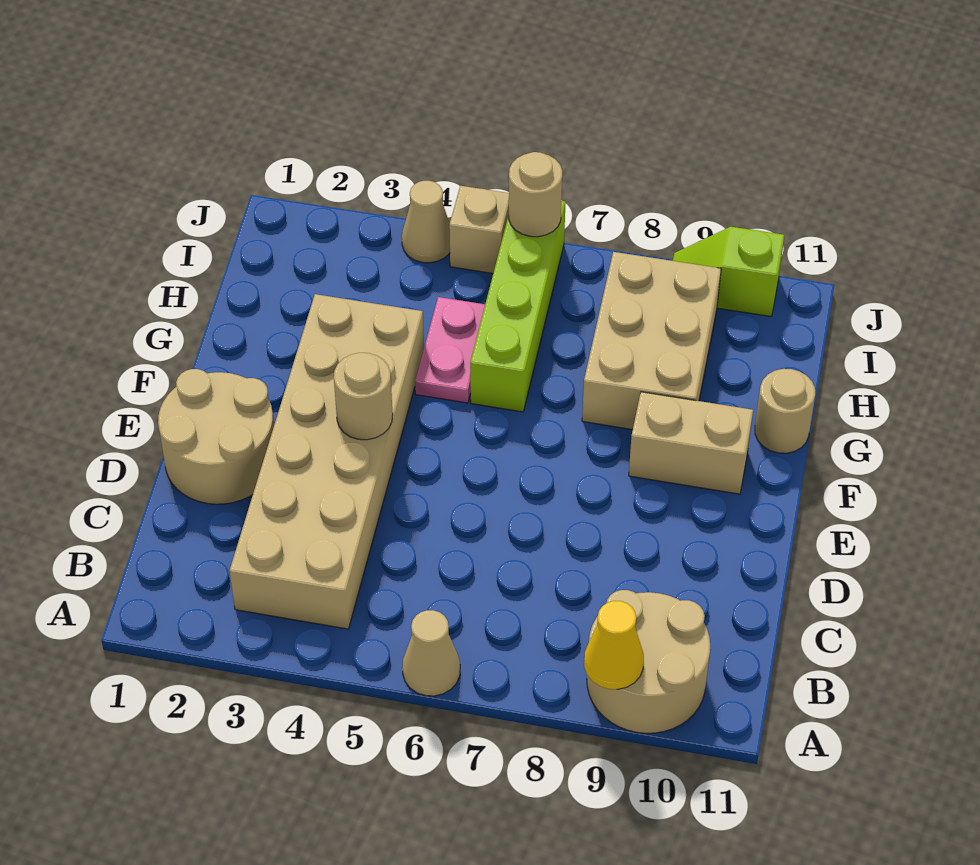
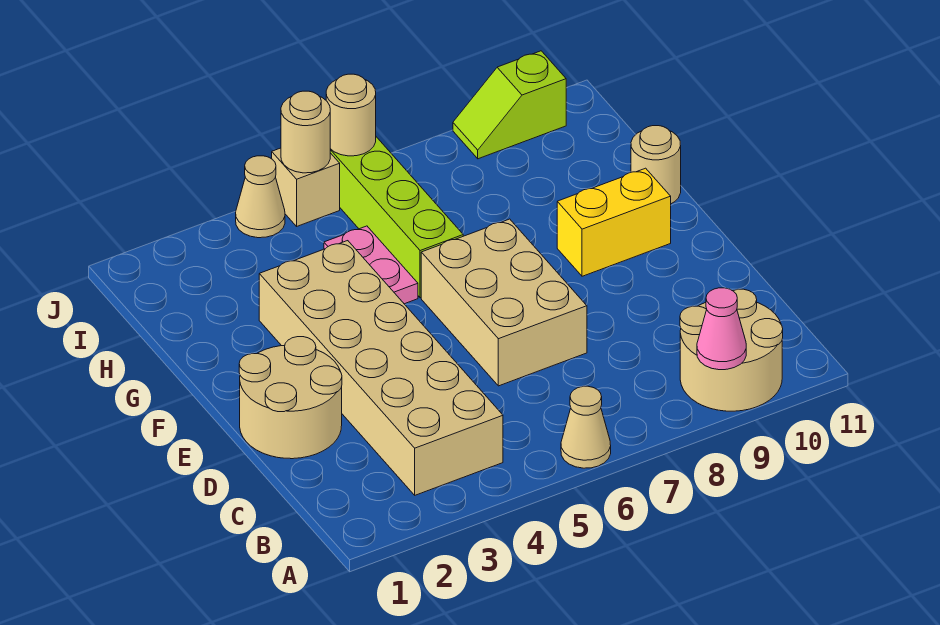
yellow cone A9 level 2 -> pink cone A9 level 2
tan round brick E4 level 2 -> tan round brick J5 level 2
tan brick F9:F10 level 1 -> yellow brick F9:F10 level 1
tan brick G8:I9 level 1 -> tan brick D6:F7 level 1

